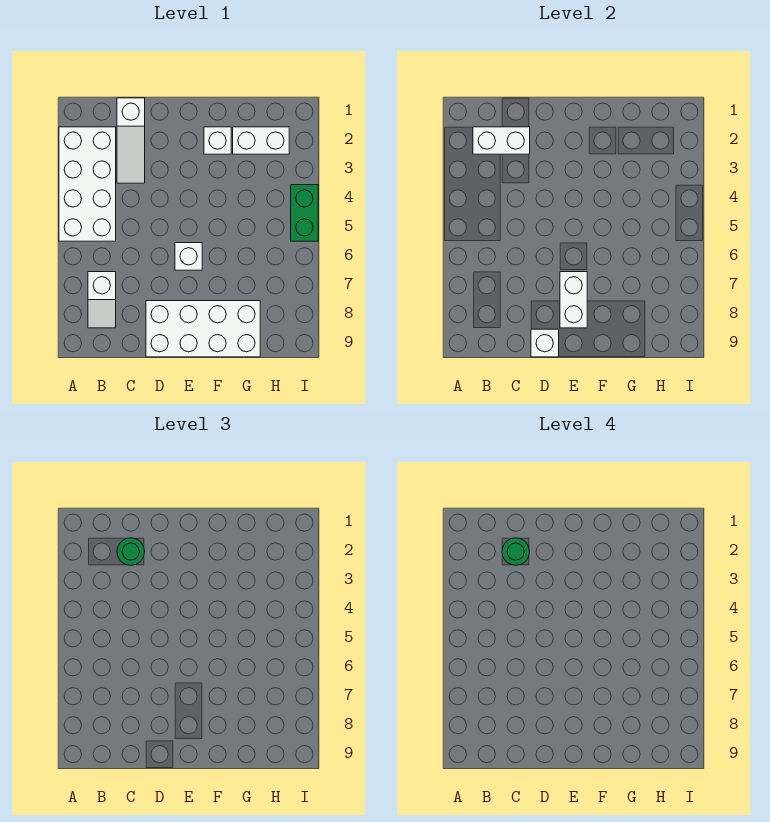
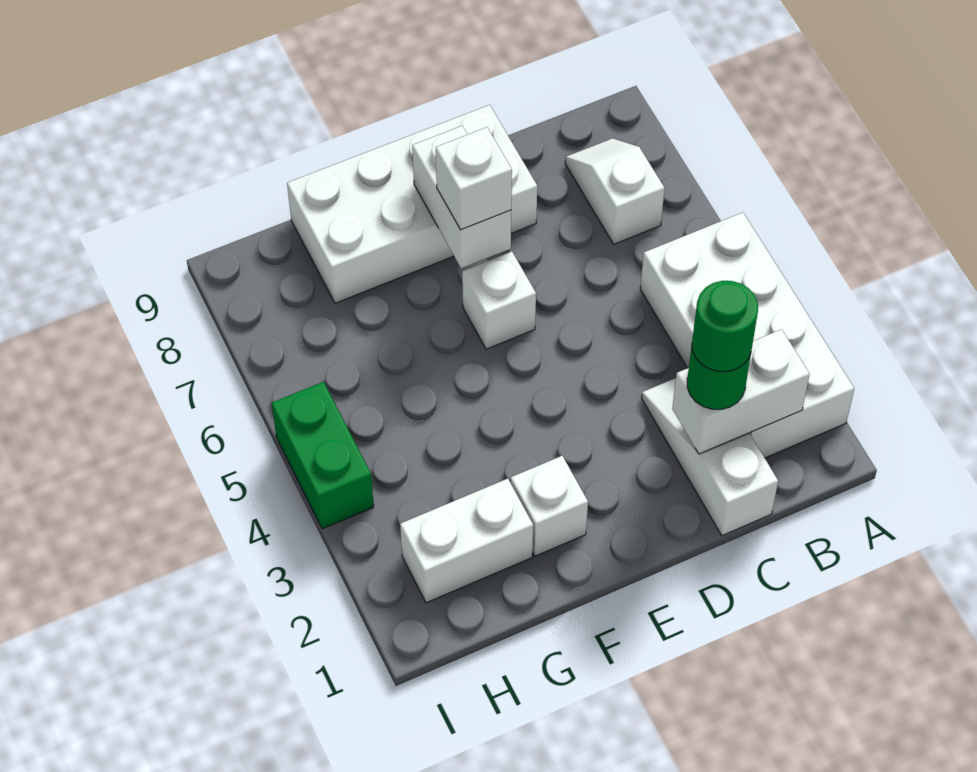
white brick D9 level 2 -> white brick E7 level 3

